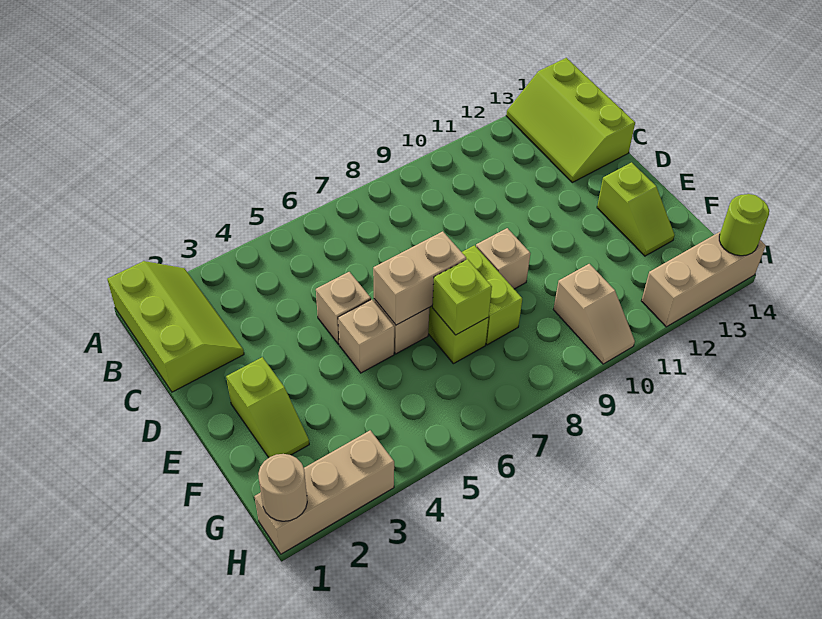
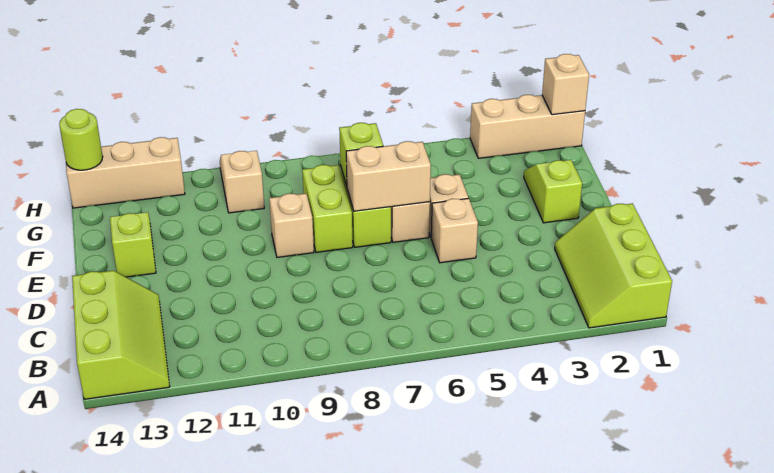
tan round brick H1 level 2 -> tan brick H1 level 2

